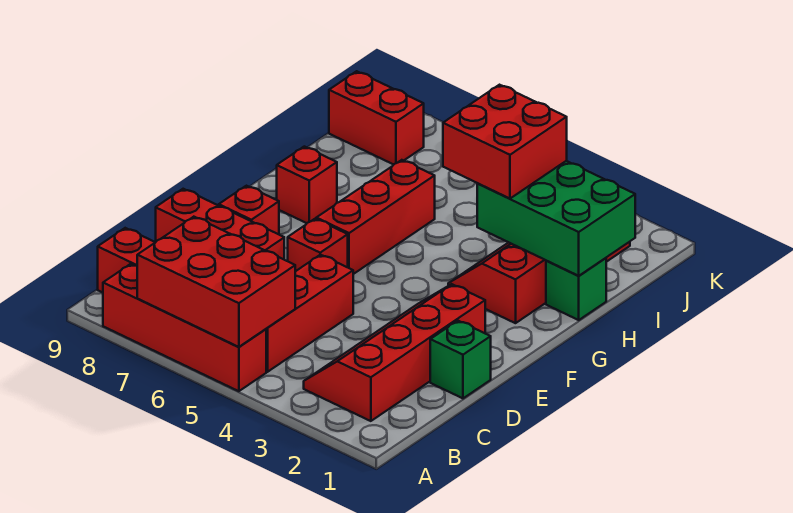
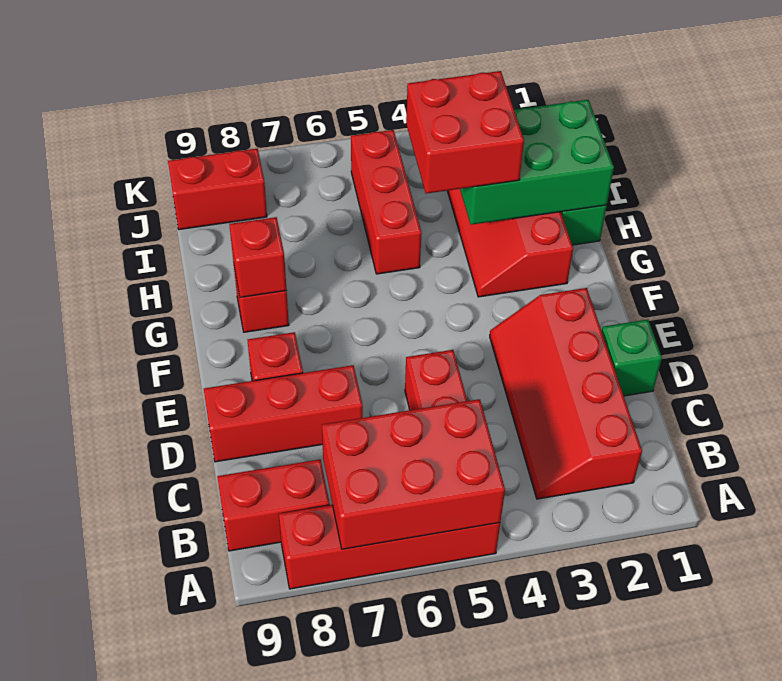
red brick E6 level 1 -> red brick G8 level 2
red brick F6:H6 level 1 -> red brick H5:J5 level 1

